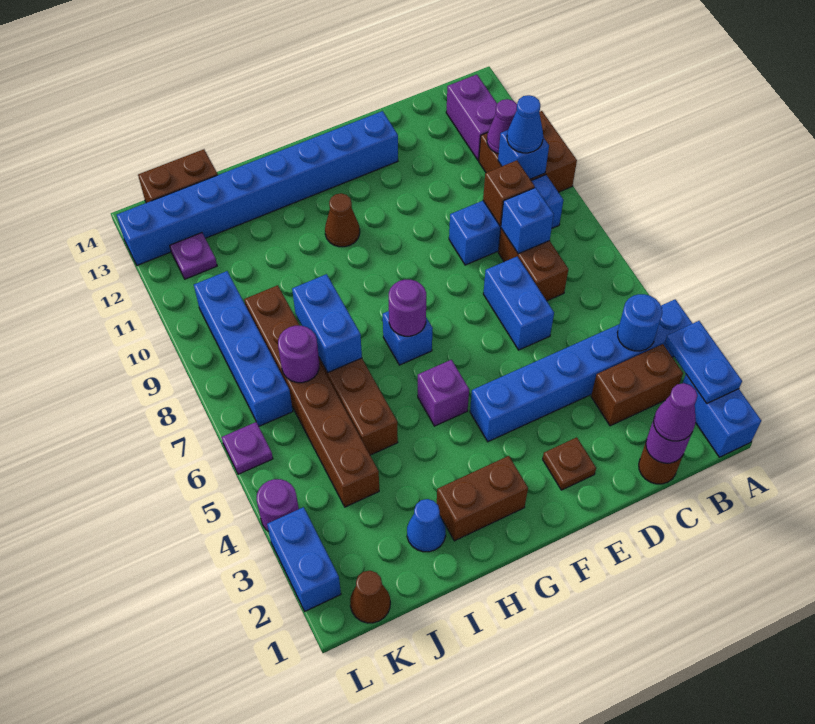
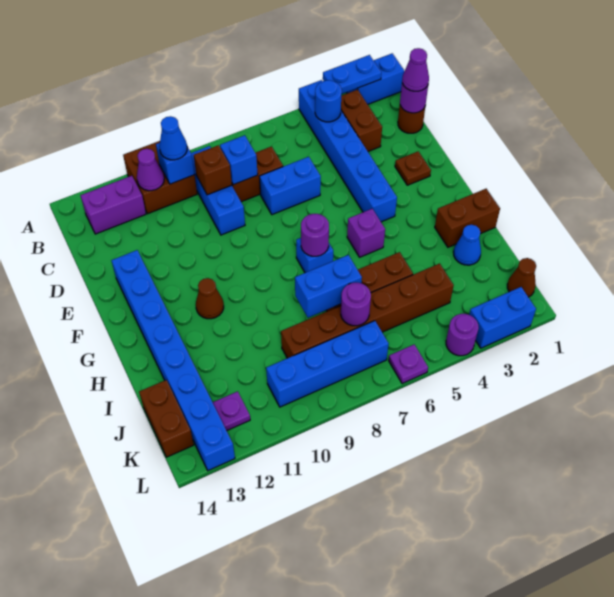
brown brick G2:H2 level 1 -> brown brick H1:H2 level 1

